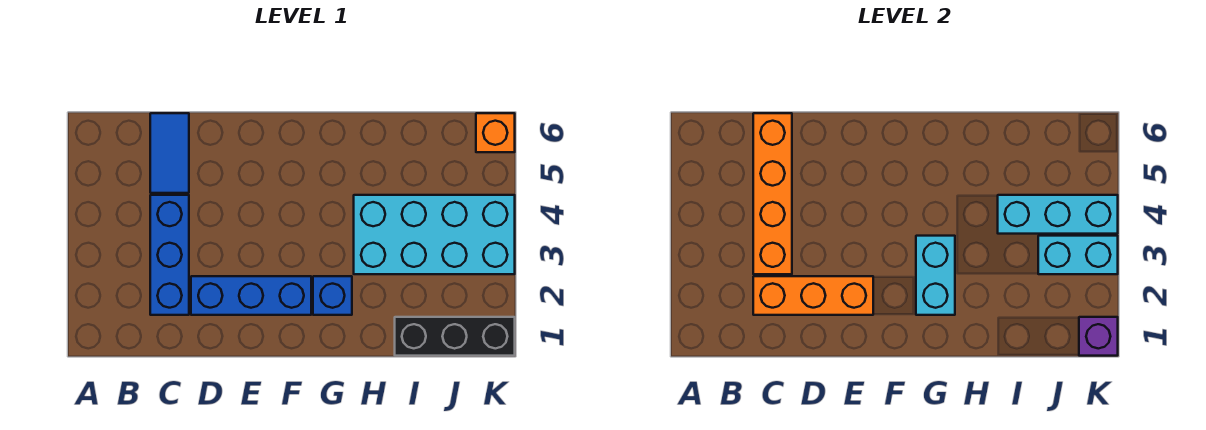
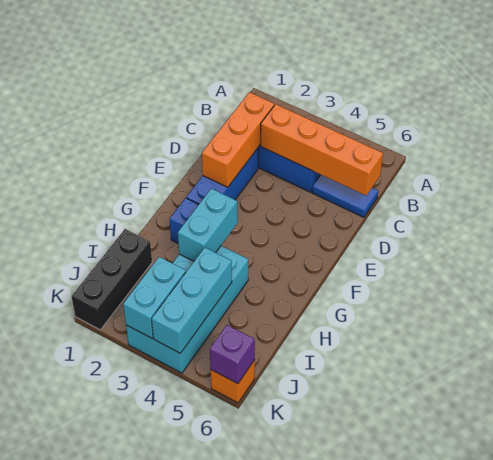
cyan brick G2:G3 level 2 -> cyan brick G3:H3 level 2
purple brick K1 level 2 -> purple brick K6 level 2

